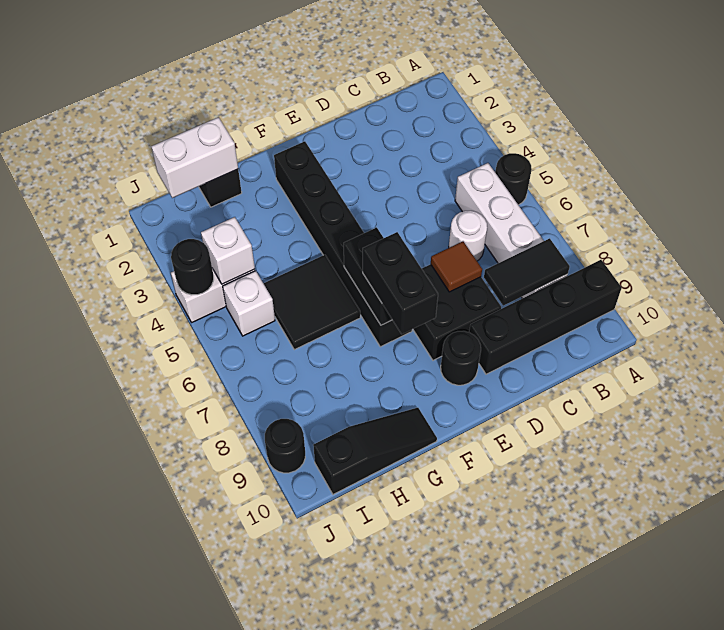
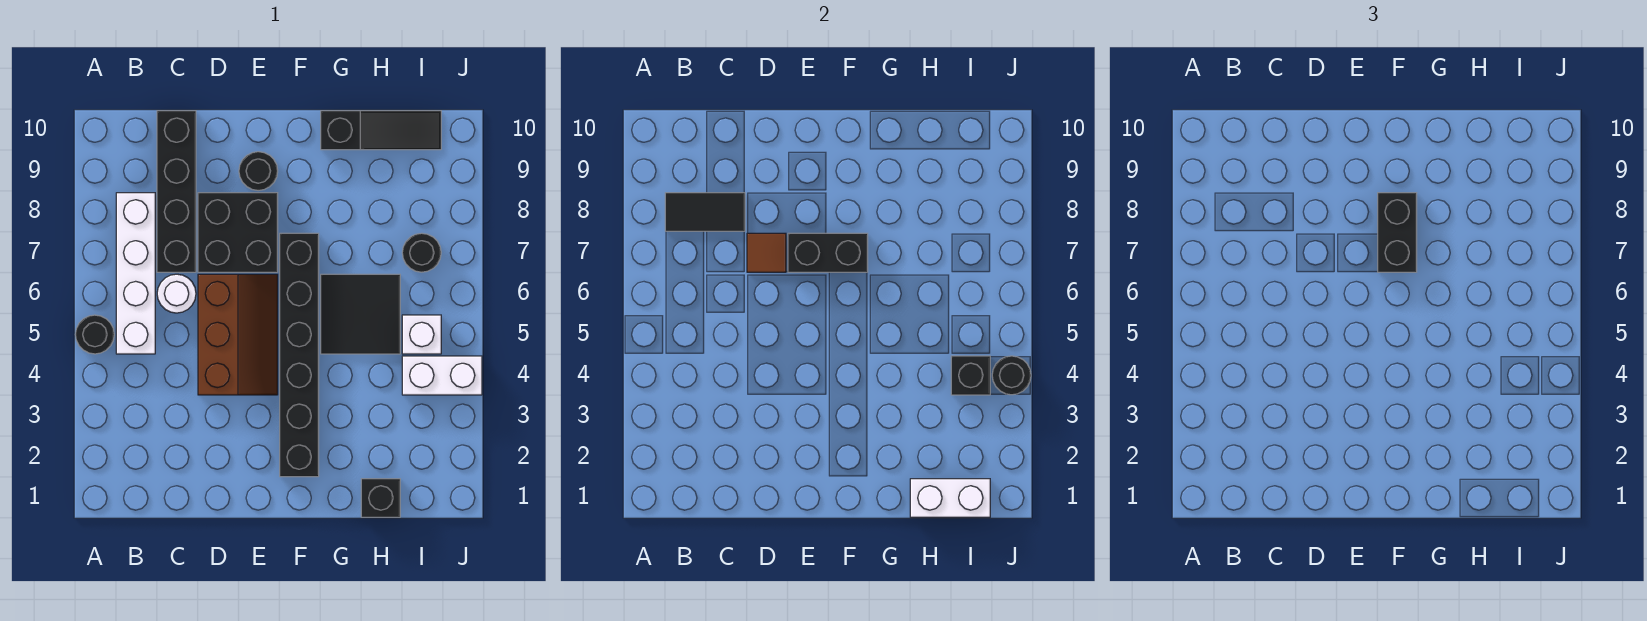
black brick A9:D9 level 1 -> black brick C7:C10 level 1
none -> brown slope D4:E6 level 1 top D
black brick F6:F7 level 2 -> black brick E7:F7 level 2
black slope G10:I10 level 1 top I -> black slope G10:I10 level 1 top G
white brick I4 level 2 -> black brick I4 level 2
black round brick J9 level 1 -> black round brick I7 level 1

